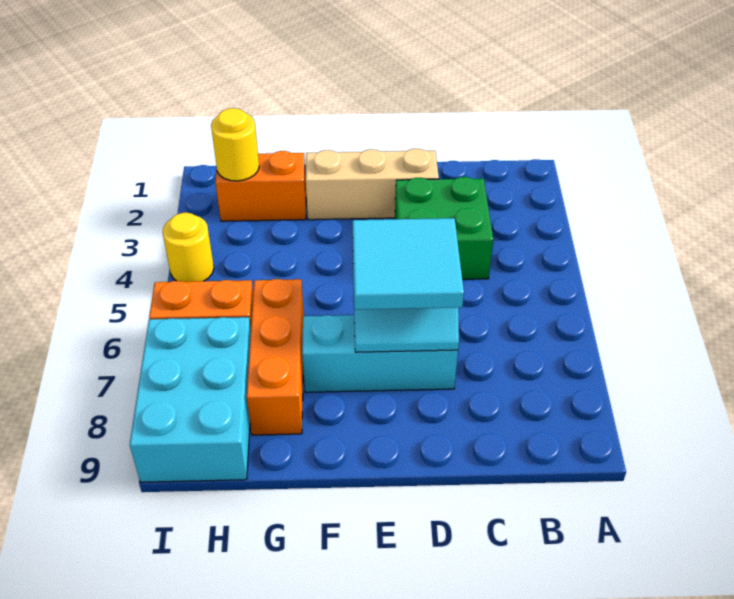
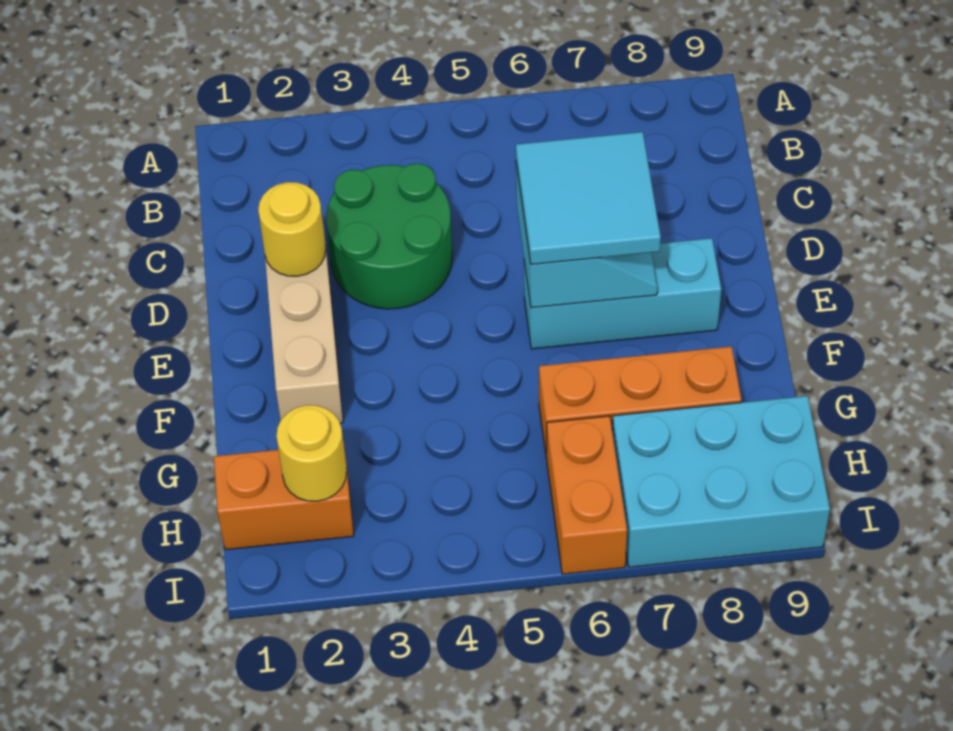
green brick C3:D4 level 1 -> green round brick C3:D4 level 1
cyan brick D7:F7 level 1 -> cyan brick E6:E8 level 1
orange brick G2:H2 level 1 -> orange brick H1:H2 level 1
yellow round brick I4 level 1 -> yellow round brick D2 level 2

